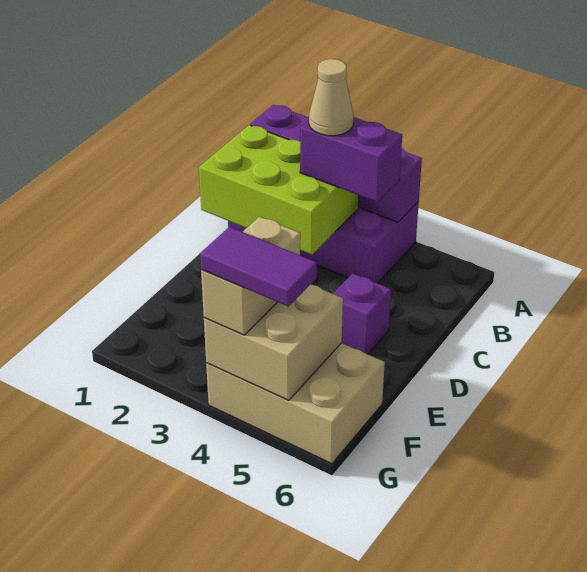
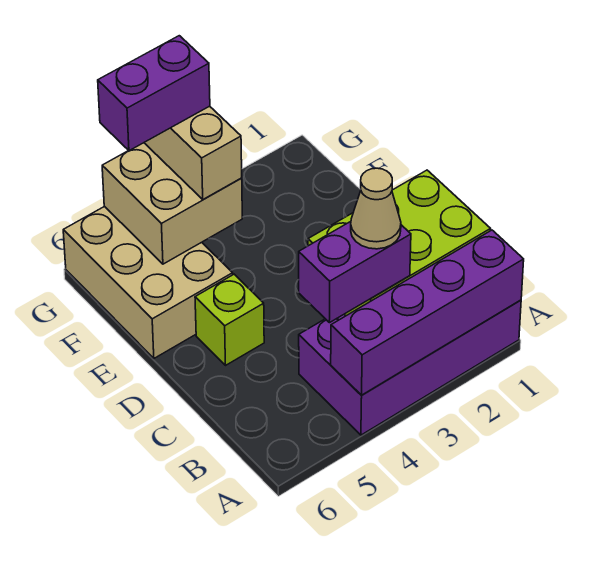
purple brick D5 level 1 -> lime brick D5 level 1
tan brick F4:G6 level 1 -> tan brick E5:G6 level 1
purple tile G4:G5 level 4 -> purple brick G4:G5 level 4

